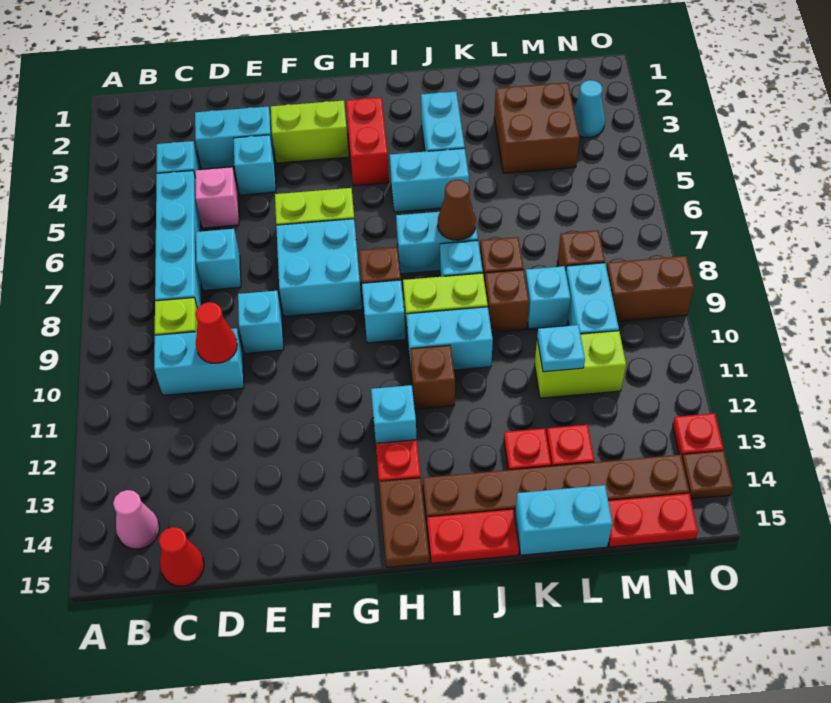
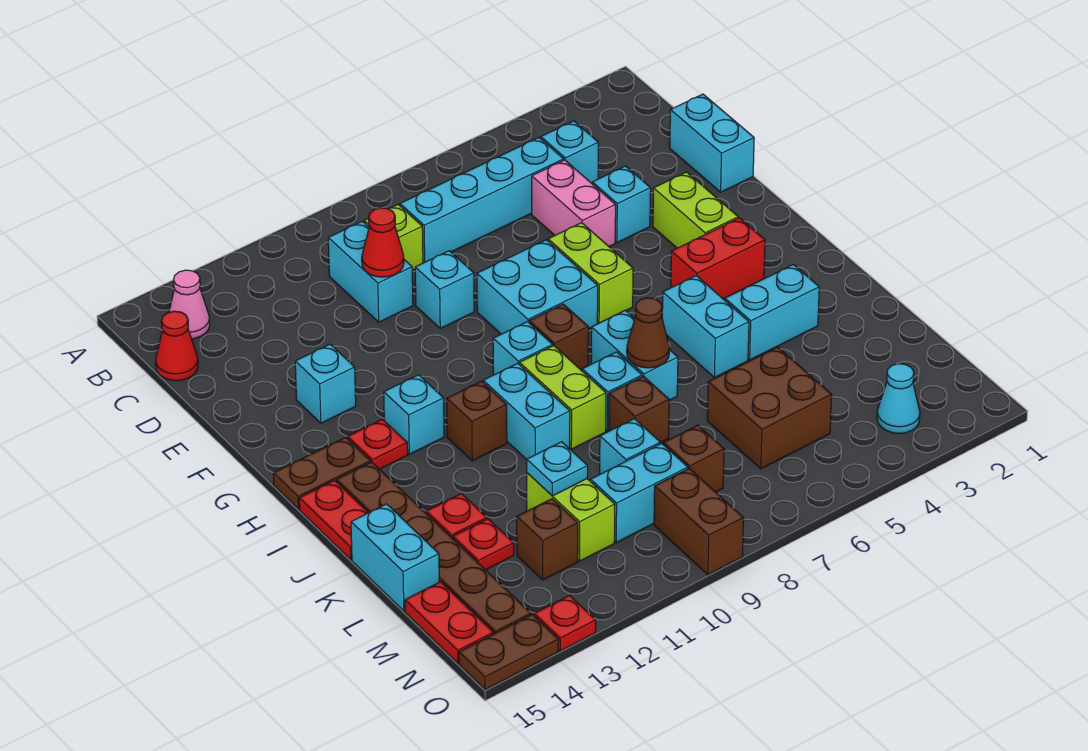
cyan brick D3:E3 level 1 -> cyan brick D1:E1 level 1
pink brick D5 level 1 -> pink brick D5:E5 level 1
cyan brick D7 level 1 -> cyan brick F13 level 1
brown brick K9 level 1 -> brown brick M12 level 1
brown brick L3:M4 level 1 -> brown brick L5:M6 level 1
brown plate O14 level 1 -> brown plate O14:O15 level 1

